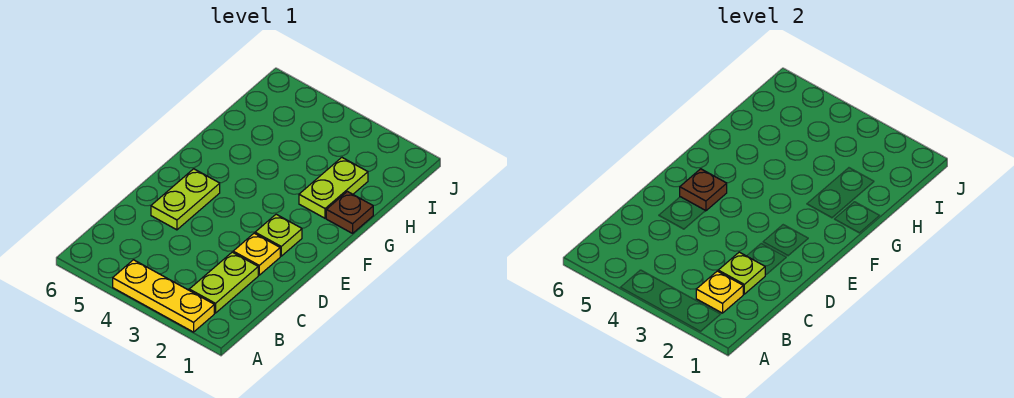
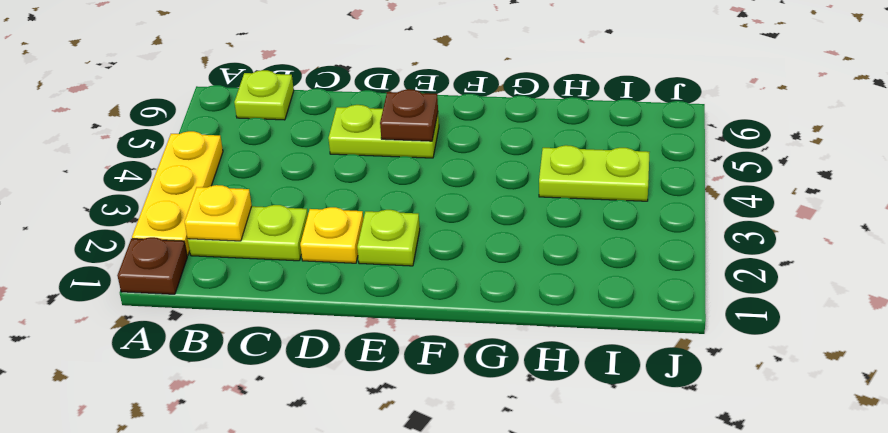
lime plate C2 level 2 -> lime plate B6 level 1
brown plate G1 level 1 -> brown plate A1 level 1
lime plate G2:H2 level 1 -> lime plate H4:I4 level 1

